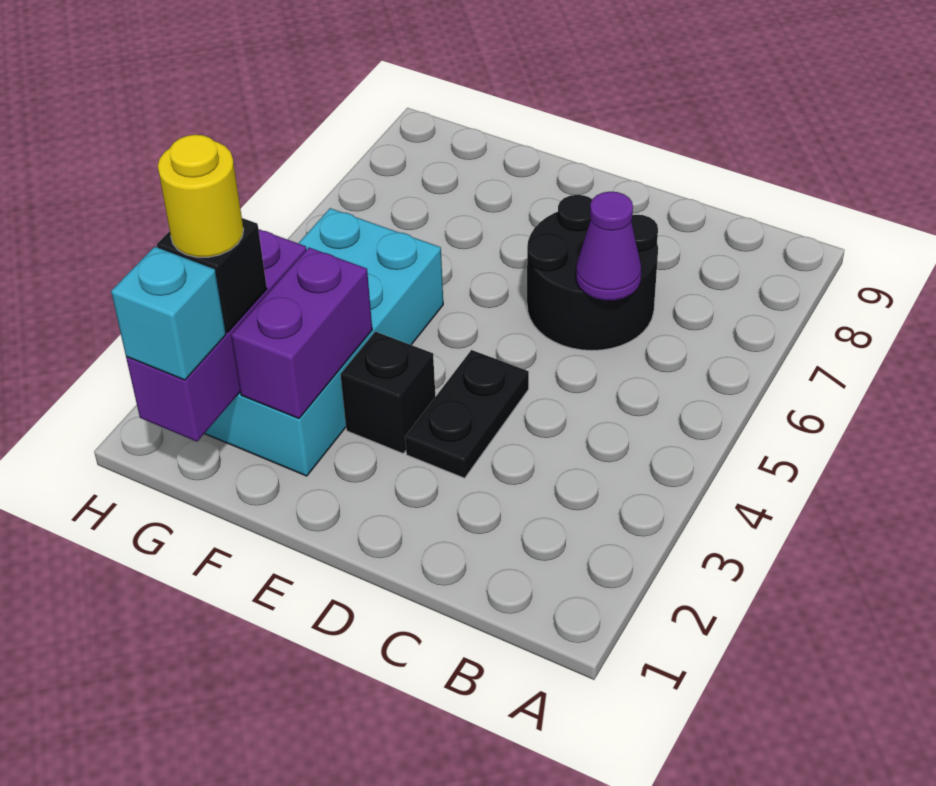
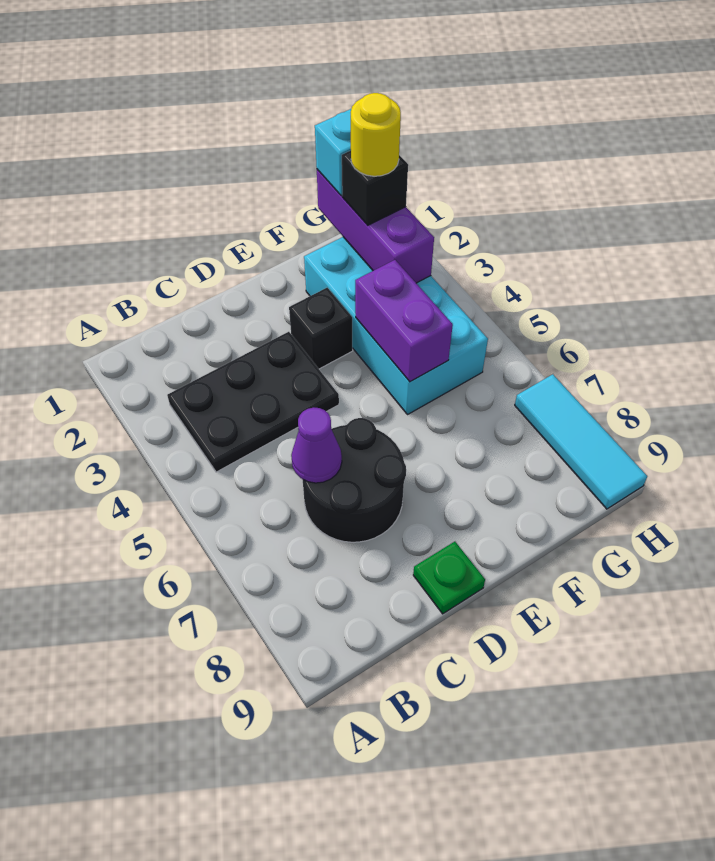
black plate D3:D4 level 1 -> black plate B3:D4 level 1
none -> green plate D9 level 1
purple brick F2:F3 level 2 -> purple brick F4:F5 level 2
none -> cyan tile H7:H9 level 1

